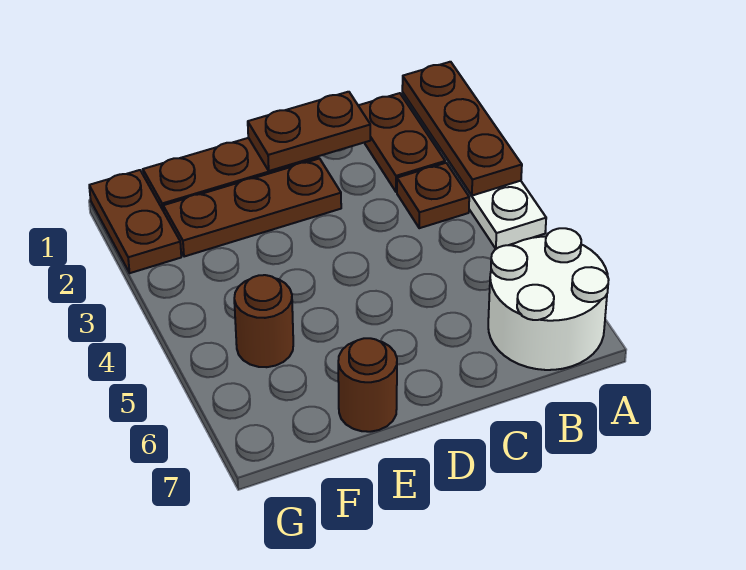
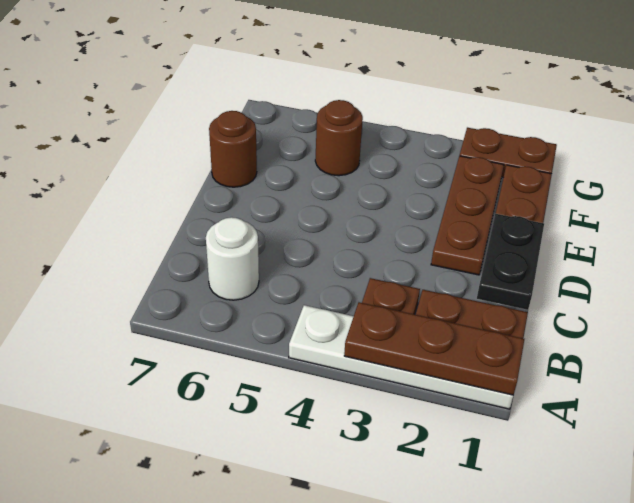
white round brick A6:B7 level 1 -> white round brick B6 level 1
brown plate C1:D1 level 2 -> black plate C1:D1 level 2

